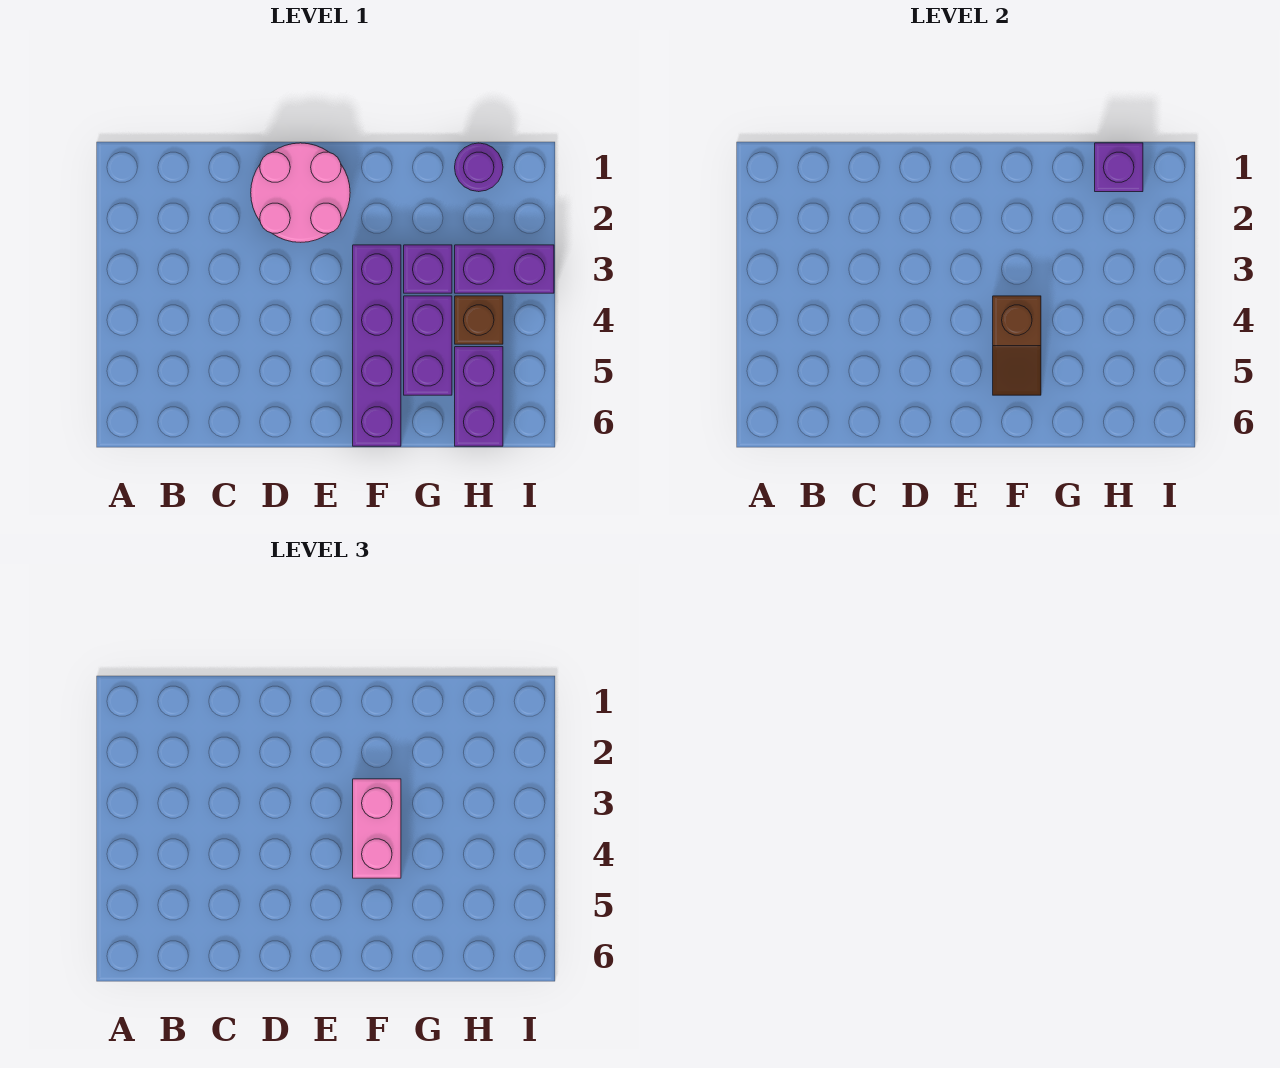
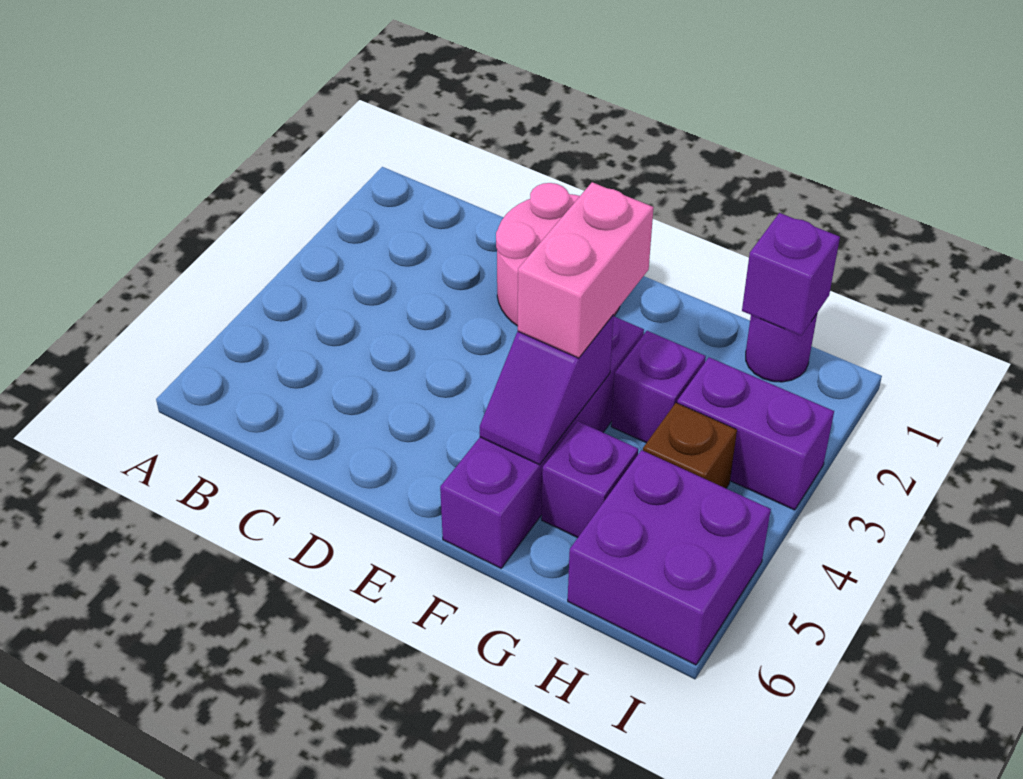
brown slope F4:F5 level 2 top 4 -> purple slope F4:F5 level 2 top 4
purple brick G4:G5 level 1 -> purple brick G5 level 1
purple brick H5:H6 level 1 -> purple brick H5:I6 level 1

